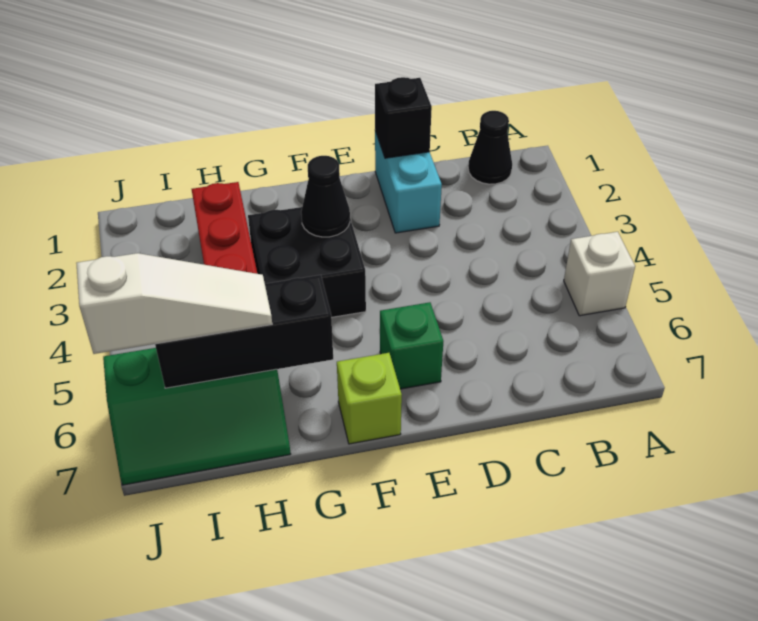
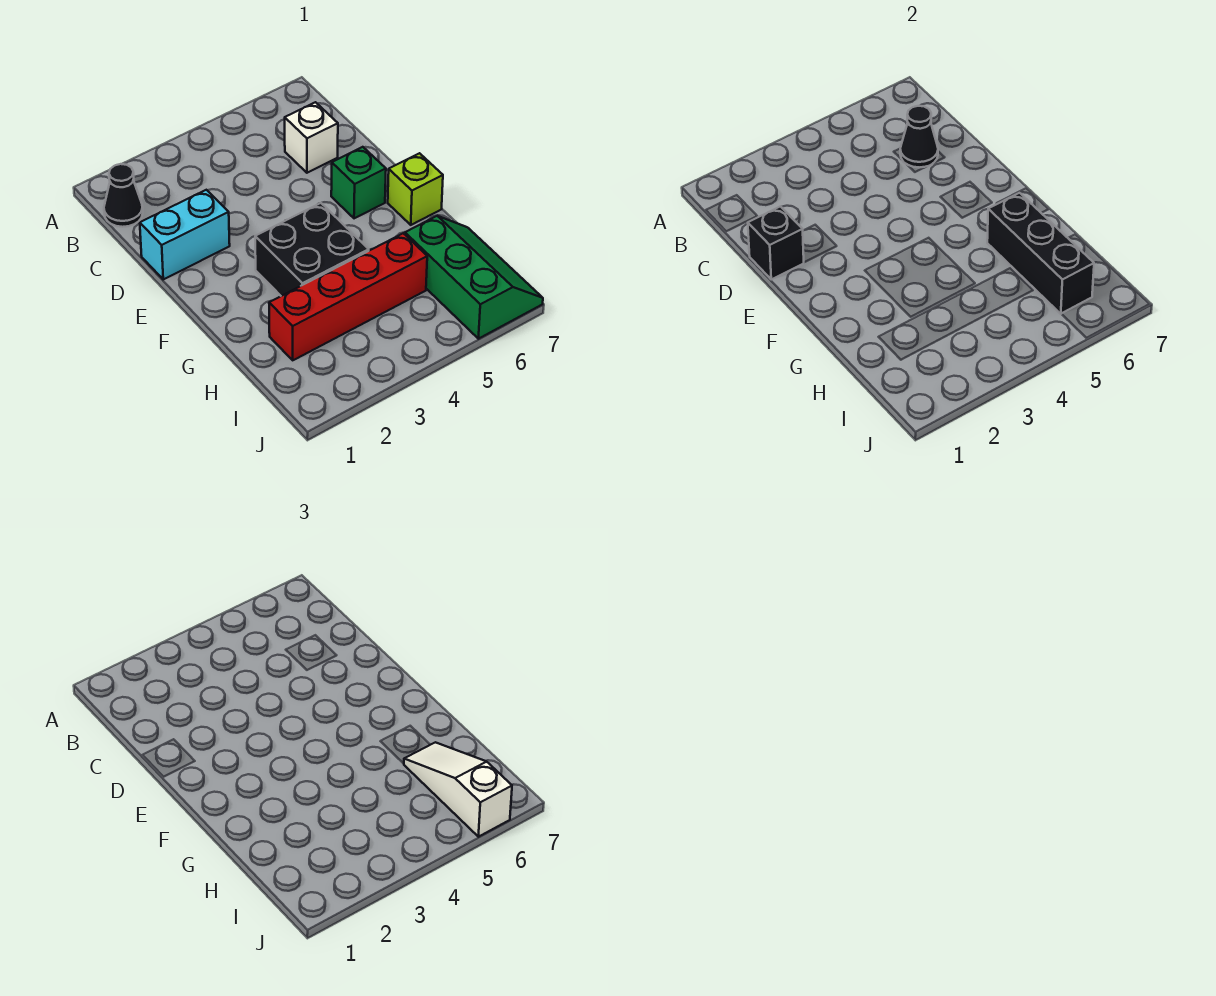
white brick A5 level 1 -> white brick C6 level 1
black cone F3 level 2 -> black cone C6 level 2

